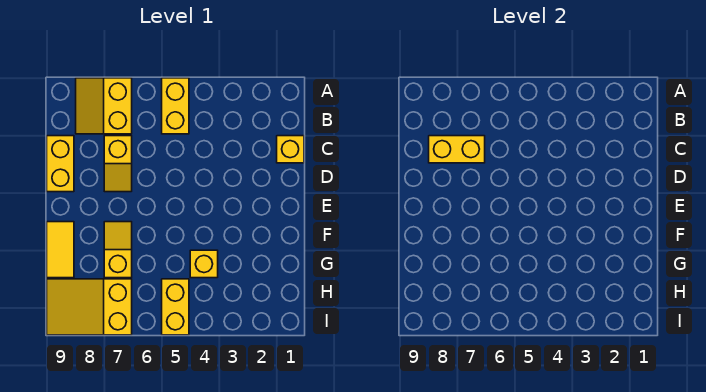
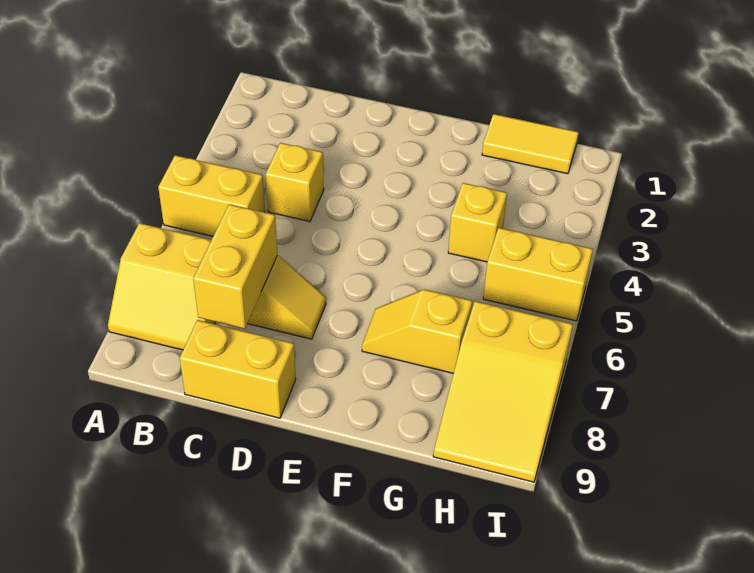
yellow brick C1 level 1 -> yellow brick C4 level 1
yellow tile F9:G9 level 1 -> yellow tile G1:H1 level 1

